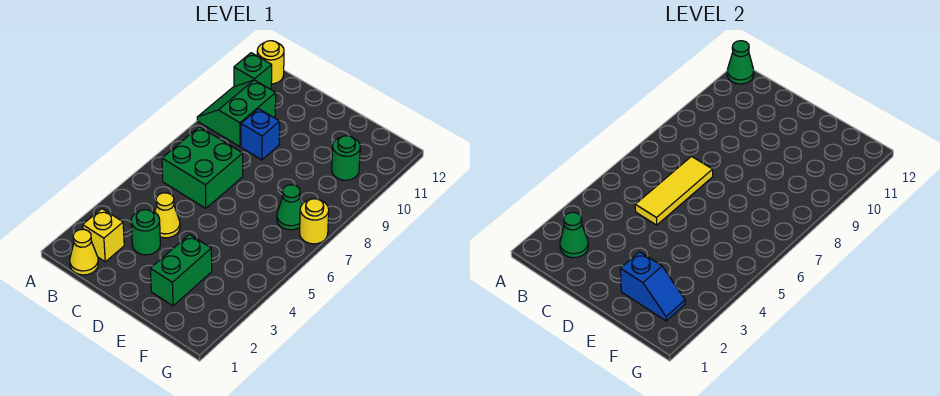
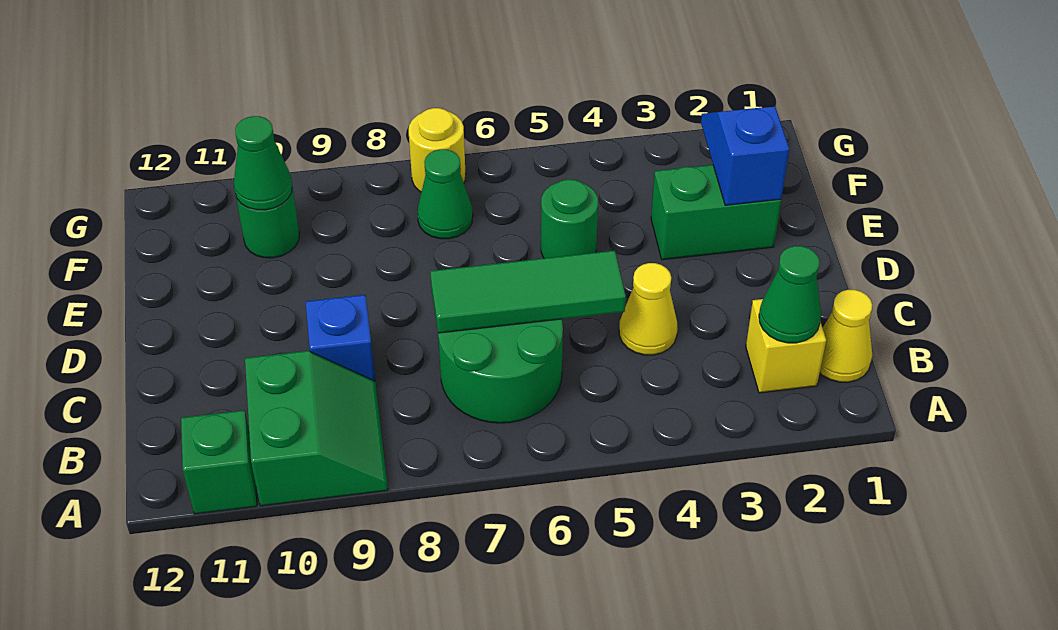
green slope A9:B10 level 1 top B -> green slope A9:B10 level 1 top 10
yellow round brick A12 level 1 -> none
green cone A12 level 2 -> green cone F10 level 2
green brick B6:C7 level 1 -> green round brick B6:C7 level 1
green round brick C3 level 1 -> green round brick E5 level 1
yellow tile C5:C7 level 2 -> green tile C5:C7 level 2

